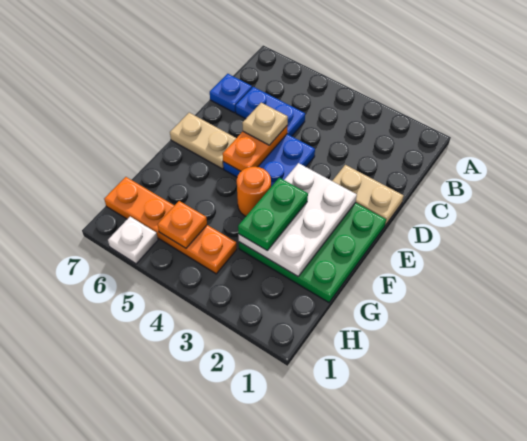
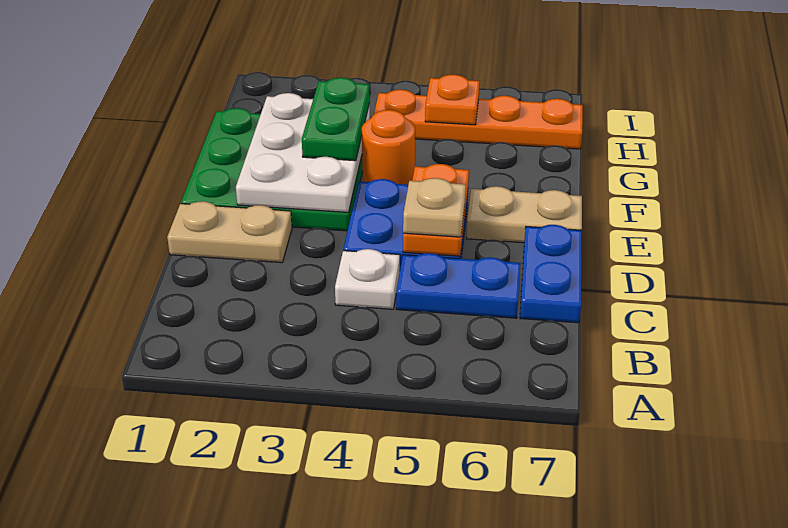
blue plate C7 level 1 -> blue plate C7:D7 level 1
white plate I6 level 1 -> white plate C4 level 1

